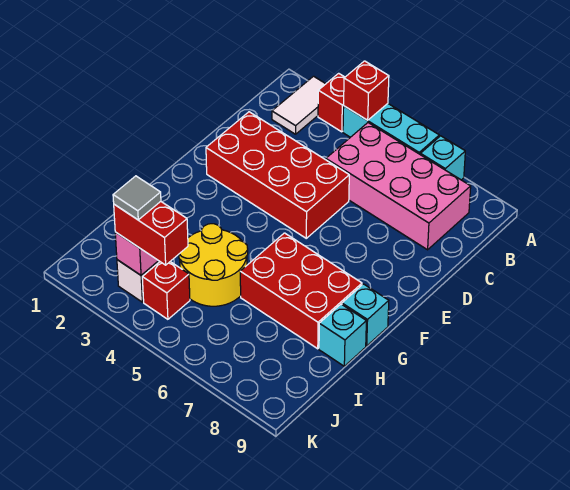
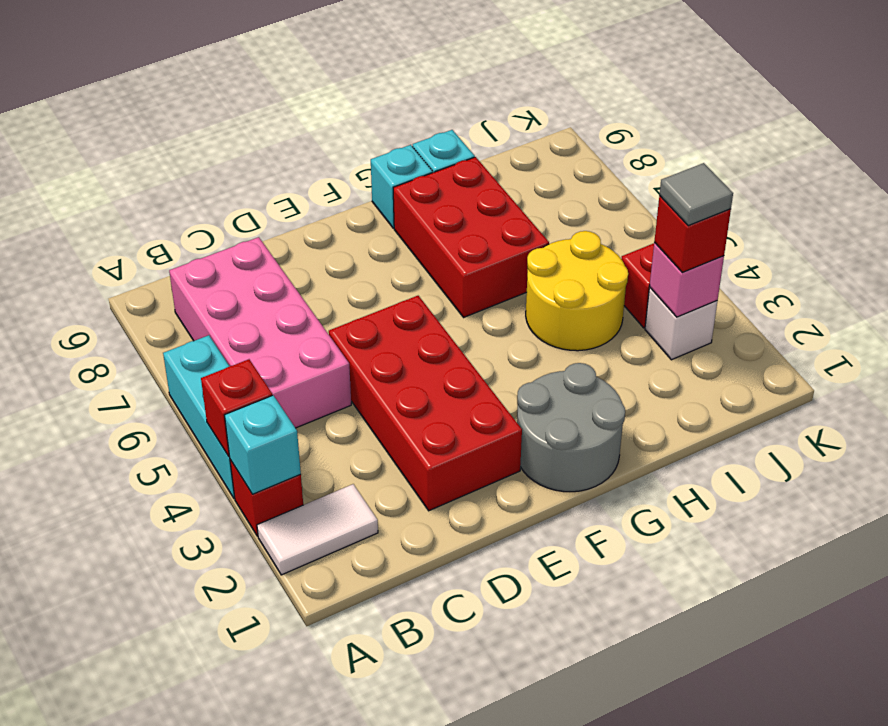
cyan brick A7 level 1 -> cyan brick A3 level 2
none -> grey round brick F1:G2 level 1
red brick J3:J4 level 3 -> red brick J3 level 3

